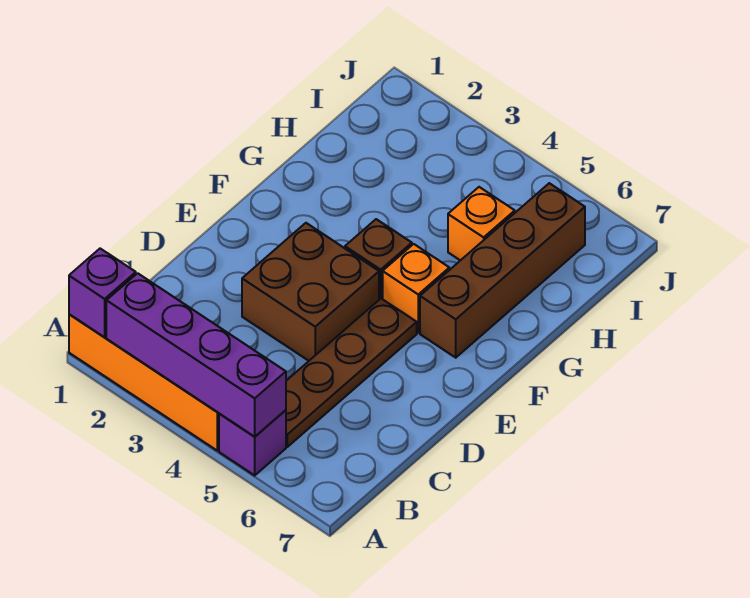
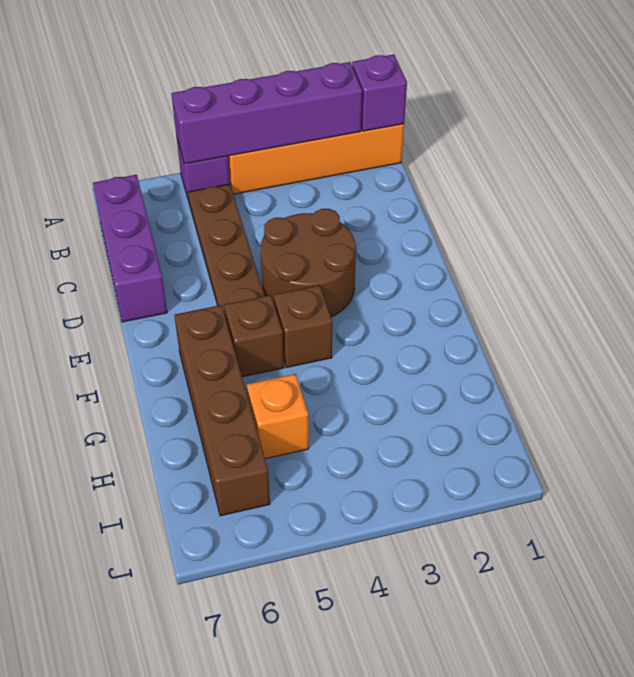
none -> purple brick B7:D7 level 1
brown brick D3:E4 level 1 -> brown round brick D3:E4 level 1
orange brick F5 level 1 -> brown brick F5 level 1

